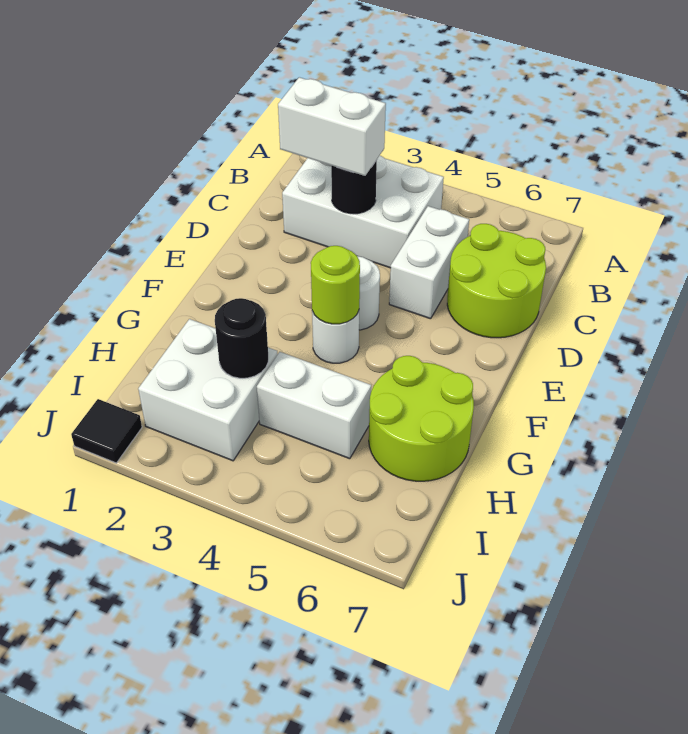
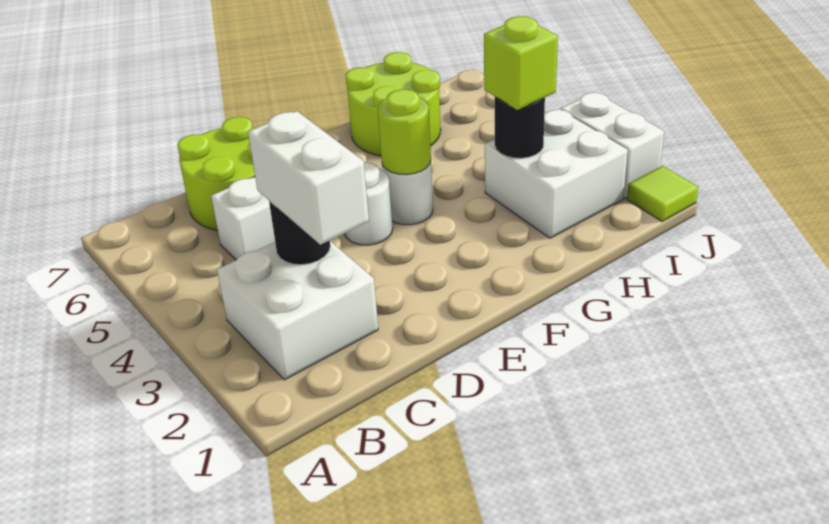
white brick B2:C4 level 1 -> white brick B2:C3 level 1
none -> lime brick H3 level 3
white brick H4:H5 level 1 -> white brick J2:J3 level 1
black tile J1 level 1 -> lime tile J1 level 1

